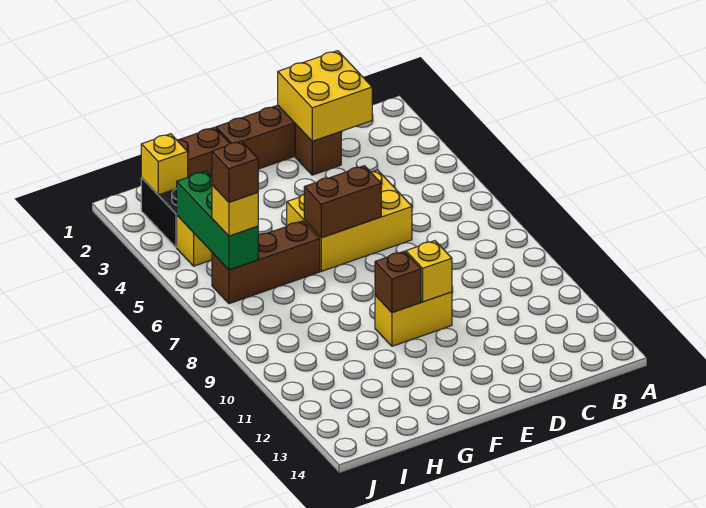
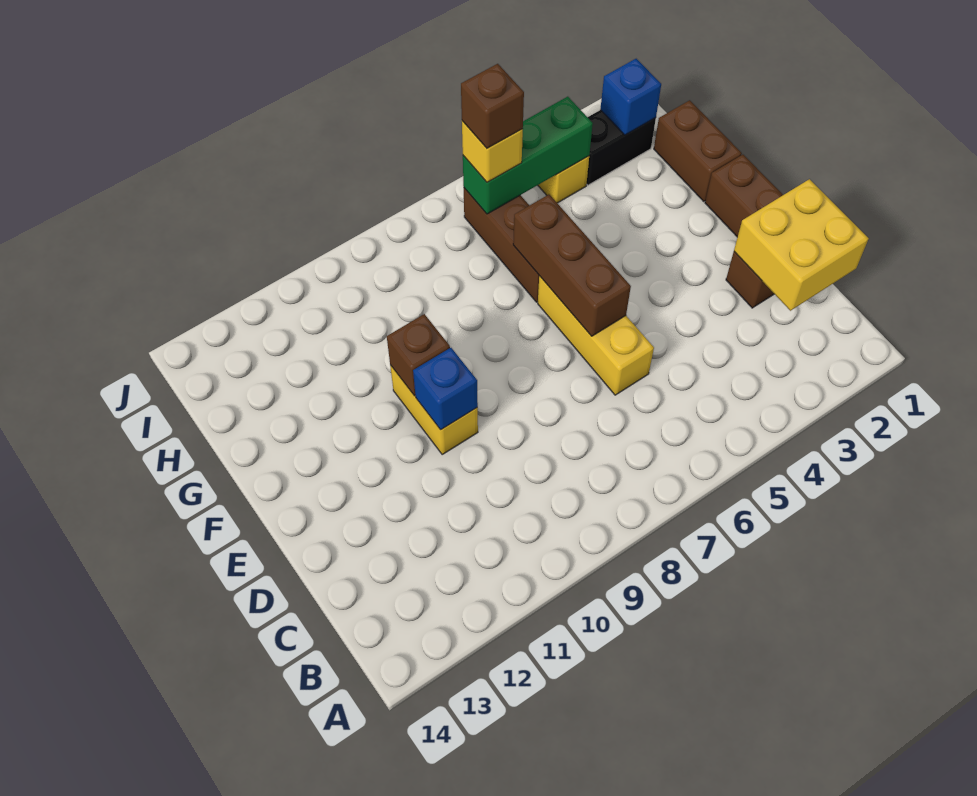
yellow brick D5:F6 level 1 -> yellow brick D6:F6 level 1
brown brick E6:F6 level 2 -> brown brick E6:G6 level 2
yellow brick E10 level 2 -> blue brick E10 level 2
yellow brick I2 level 2 -> blue brick I2 level 2

